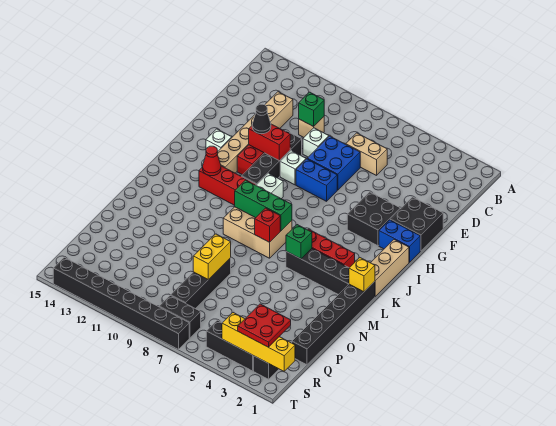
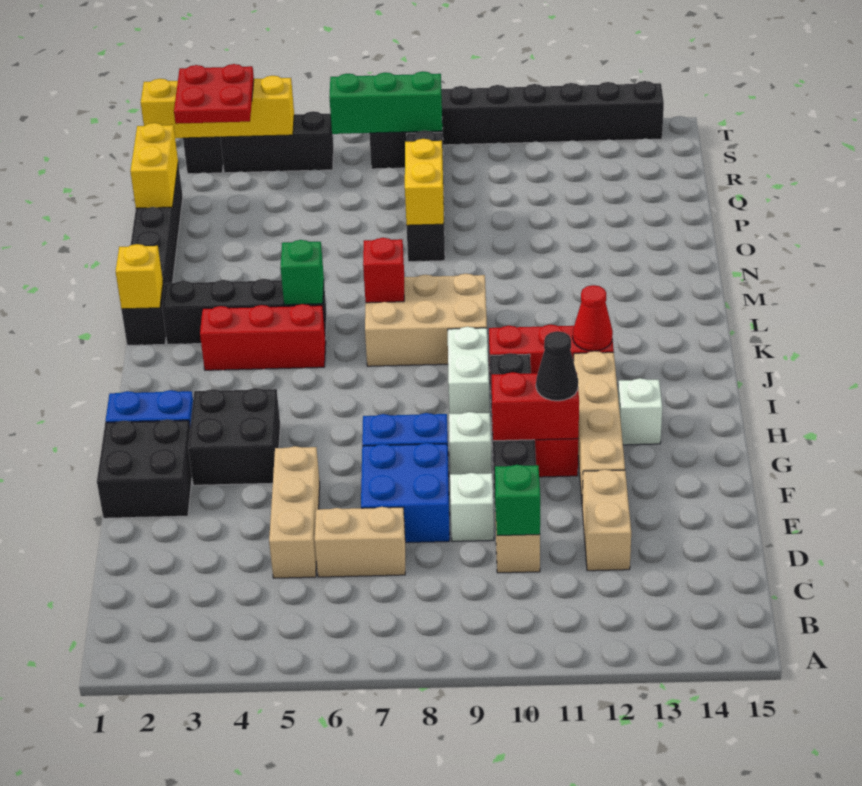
tan brick I1:K1 level 1 -> tan brick D5:F5 level 1
green brick K7:K9 level 2 -> green brick S6:S8 level 2
none -> yellow brick P1:Q1 level 2

